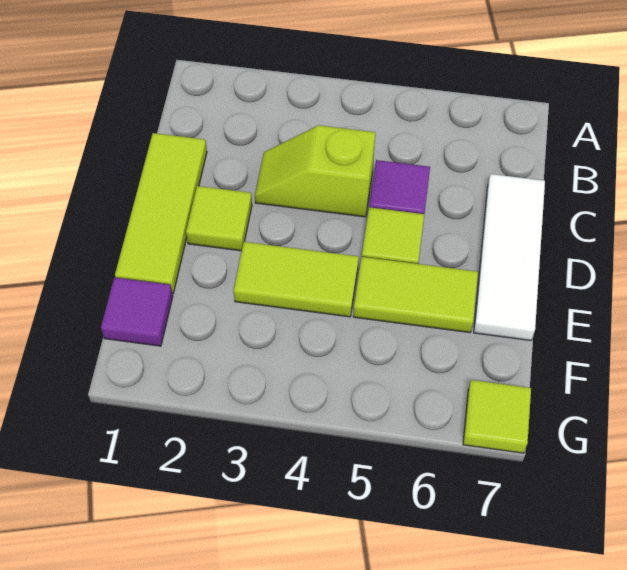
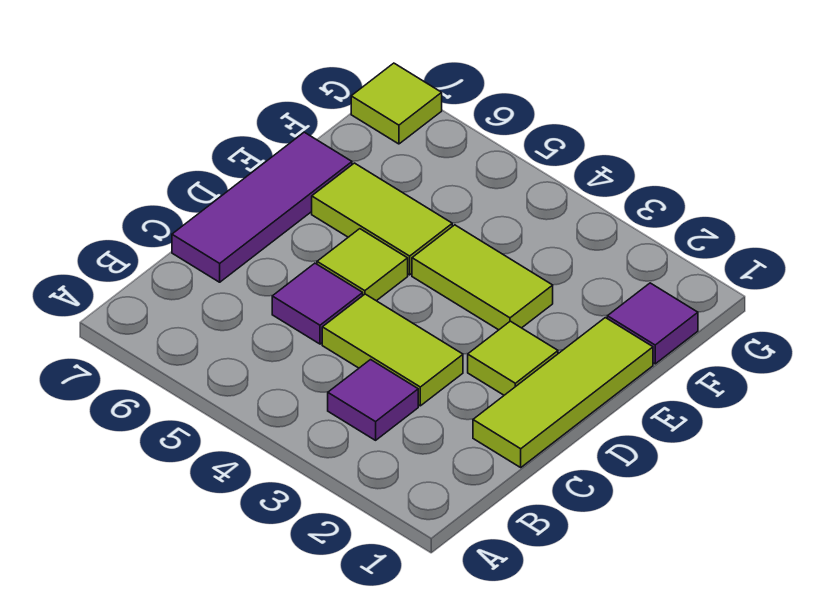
none -> purple tile B3 level 1
lime slope C3:C4 level 1 top 4 -> lime tile C3:C4 level 1
white tile C7:E7 level 1 -> purple tile C7:E7 level 1

